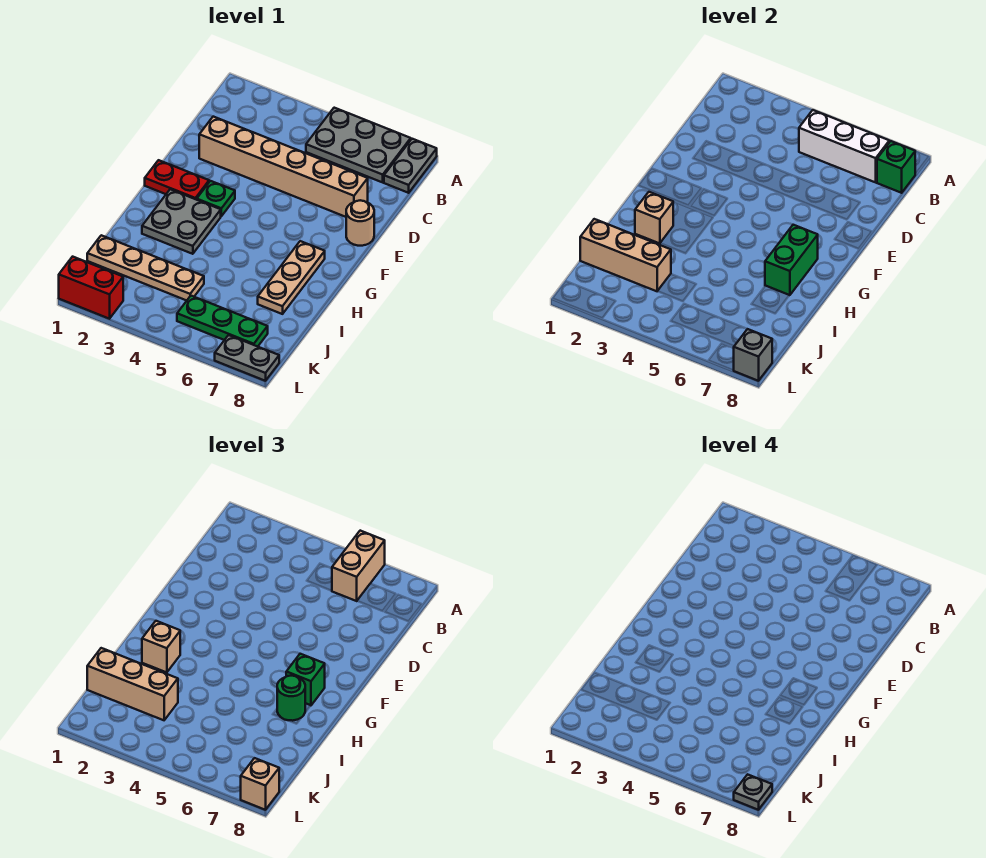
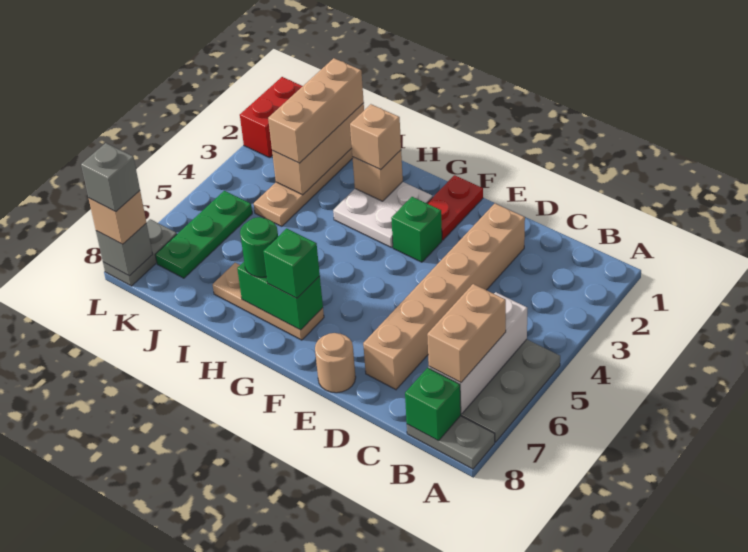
tan brick A6:B6 level 3 -> tan brick B6:B7 level 3
green plate F3 level 1 -> green brick F3 level 1
grey plate G2:H3 level 1 -> white plate G2:H3 level 1
grey plate L8 level 4 -> grey brick L8 level 4

